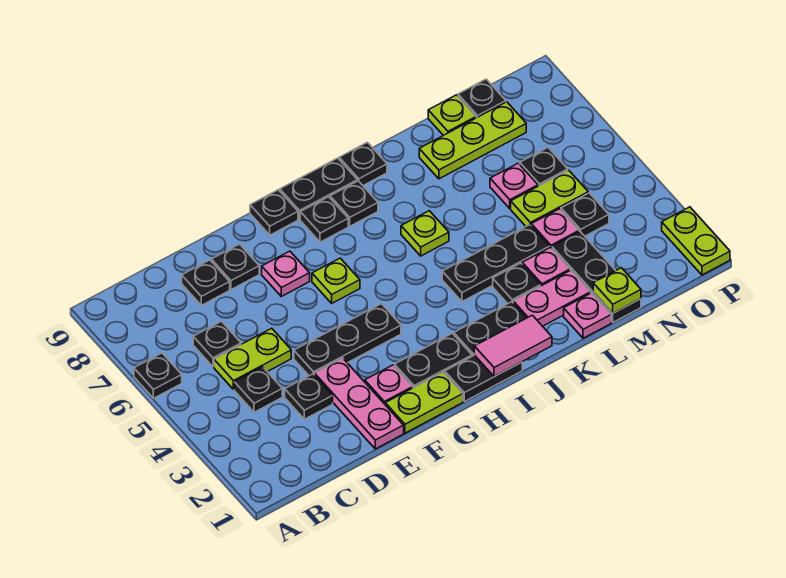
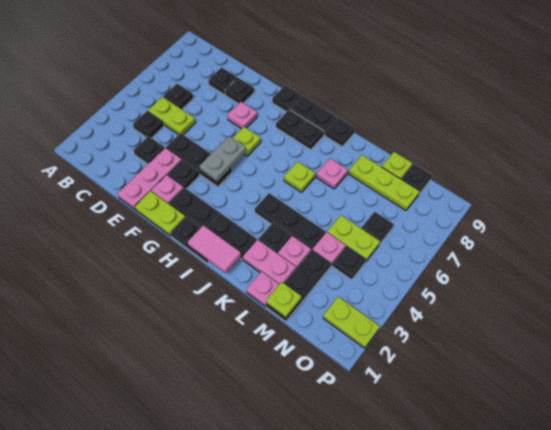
black plate A6 level 1 -> black plate F3 level 1
none -> grey plate G4:G5 level 2
pink plate M6 level 1 -> pink plate K7 level 1
lime plate P1:P2 level 1 -> lime plate O2:P2 level 1

